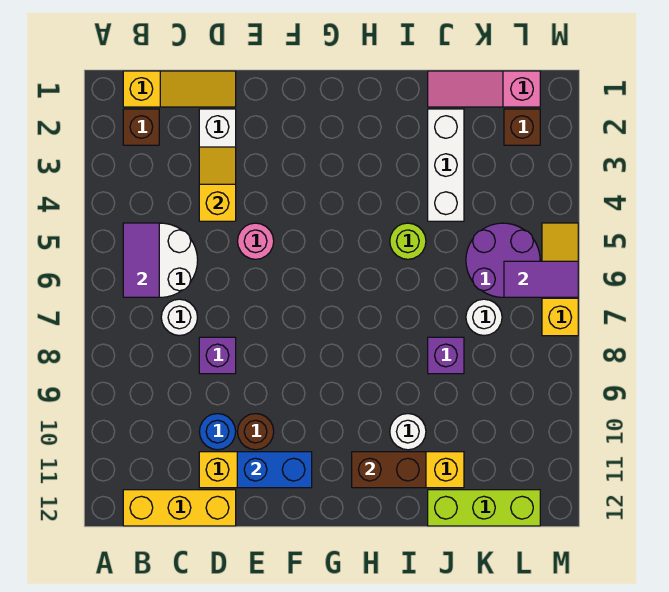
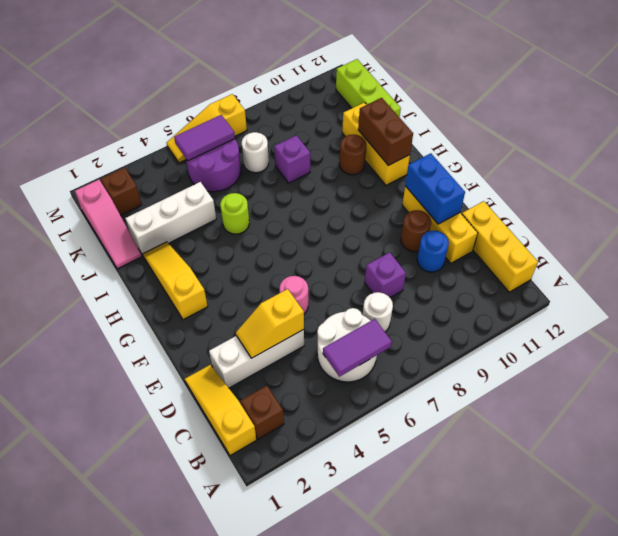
none -> yellow slope G2:I2 level 1 top G
white round brick I10 level 1 -> brown round brick I10 level 1
purple tile L6:M6 level 2 -> purple tile L5:L6 level 2

